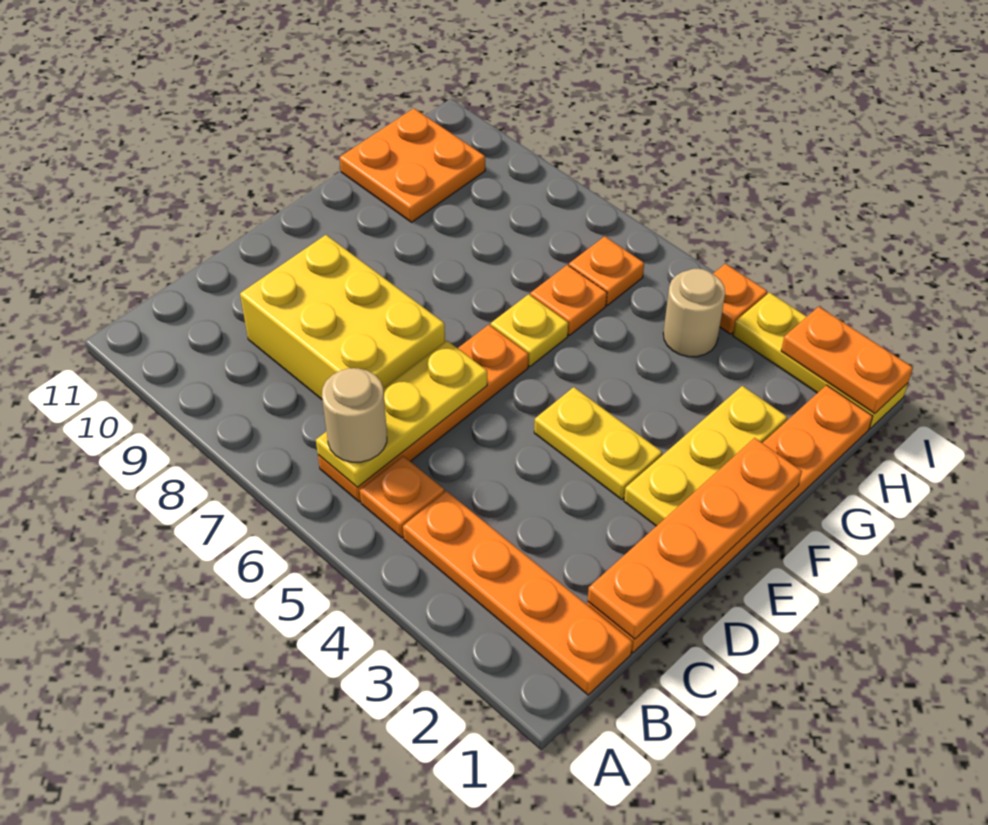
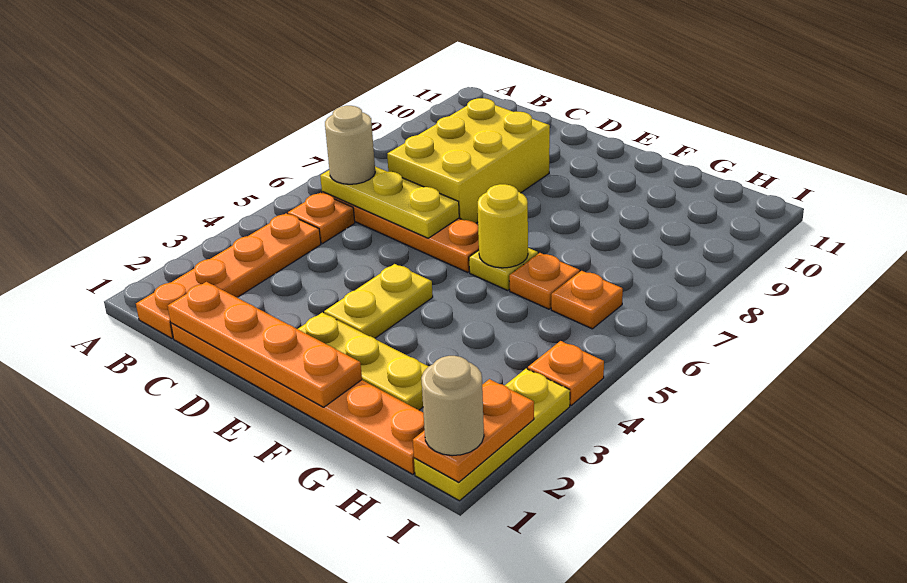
none -> yellow round brick F6 level 2
orange plate G10:H11 level 1 -> none
tan round brick H4 level 1 -> tan round brick I1 level 3

